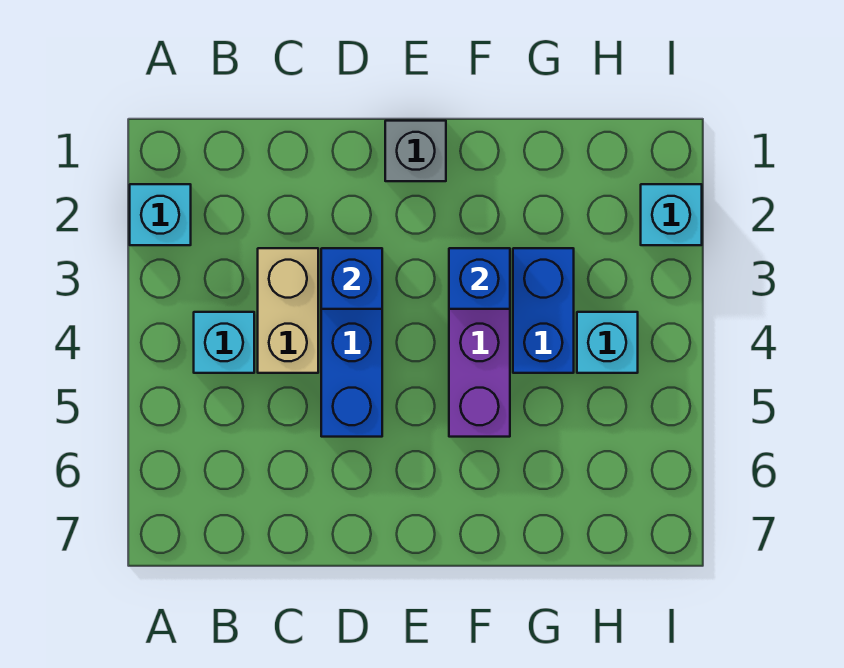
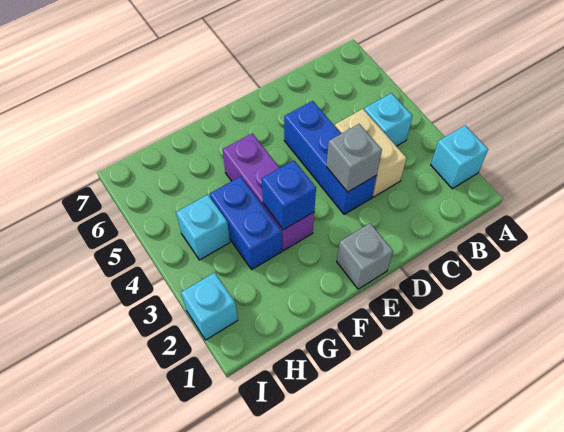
blue brick D3 level 2 -> grey brick D3 level 2

